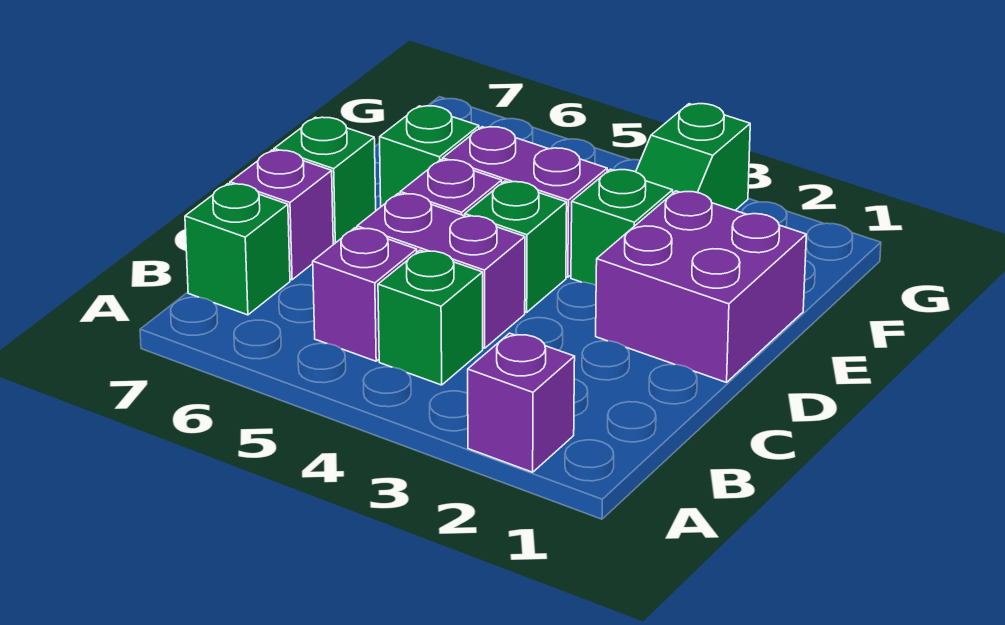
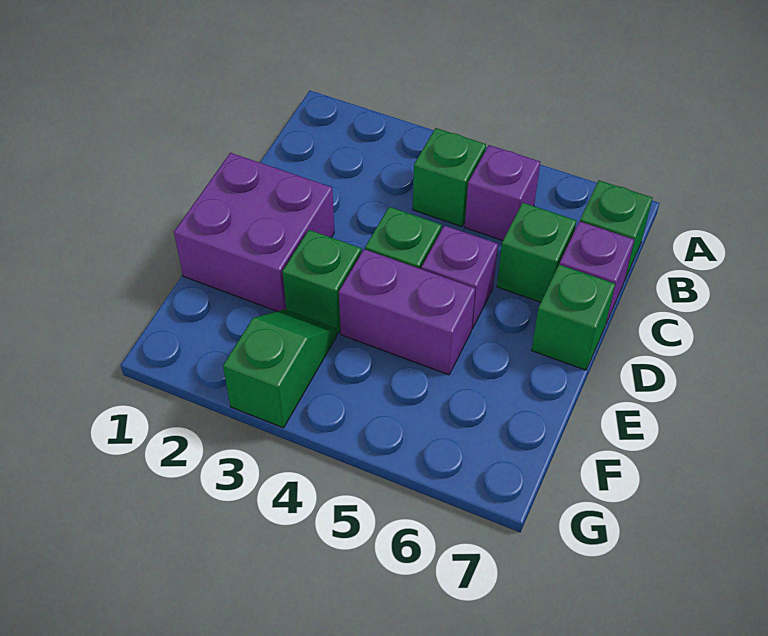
purple brick A2 level 1 -> none
purple brick C4:C5 level 1 -> none
green brick E6 level 1 -> green brick C6 level 1

